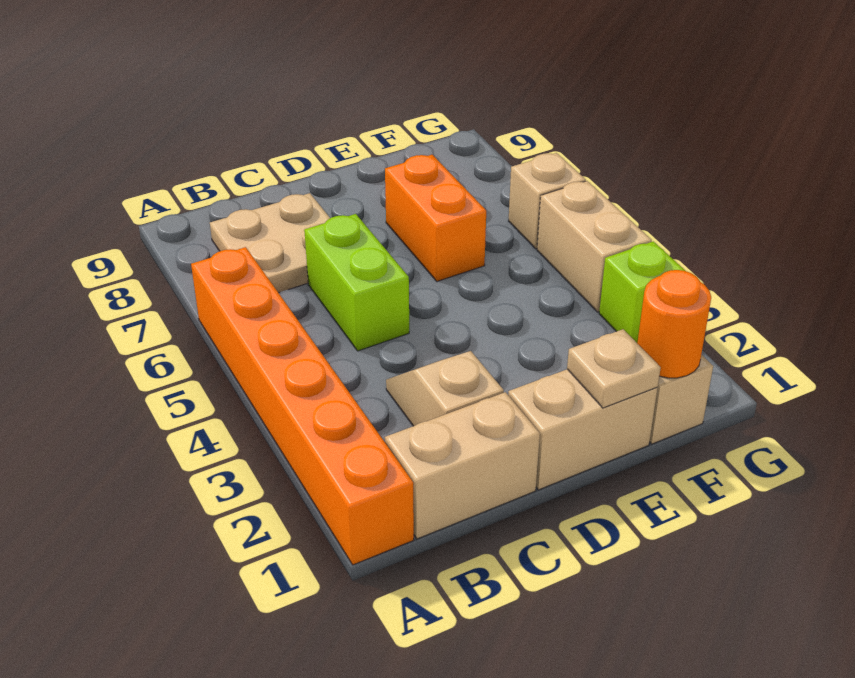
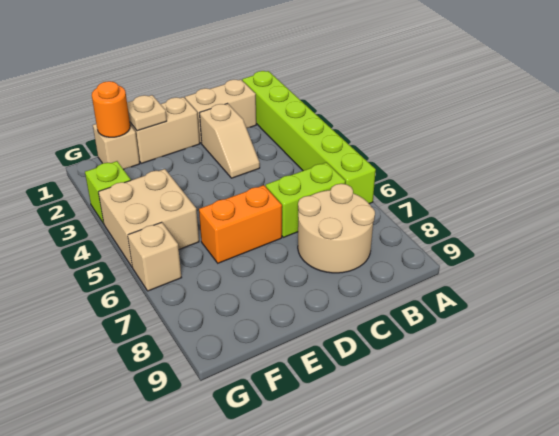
orange brick A1:A6 level 1 -> lime brick A1:A6 level 1
tan plate B7:C8 level 1 -> tan round brick B7:C8 level 1
lime brick C5:C6 level 1 -> lime brick B6:C6 level 1
orange brick E6:E7 level 1 -> orange brick D6:E6 level 1
tan brick G4:G5 level 1 -> tan brick F4:G5 level 1

